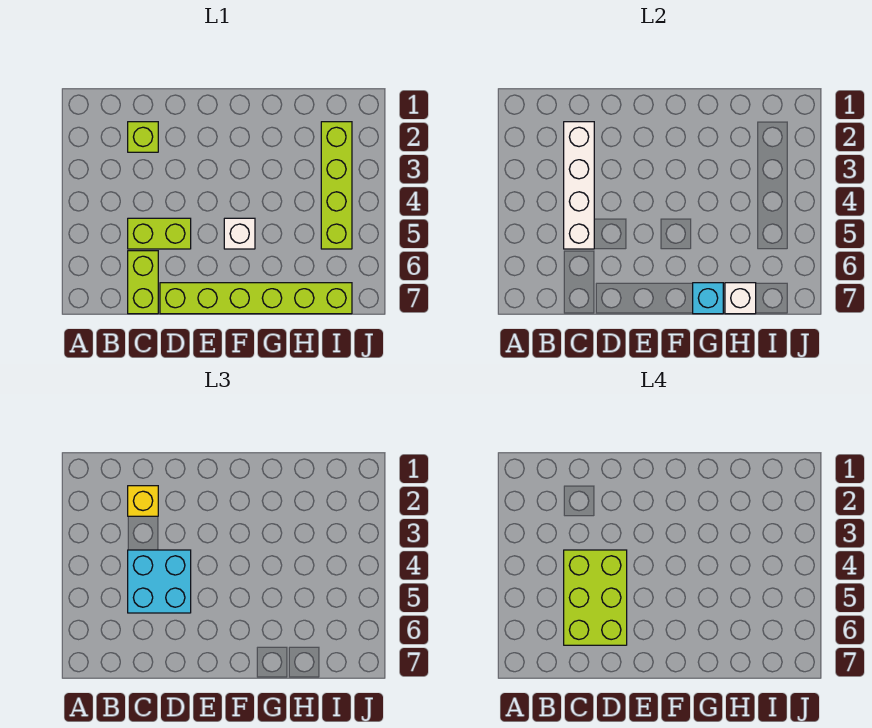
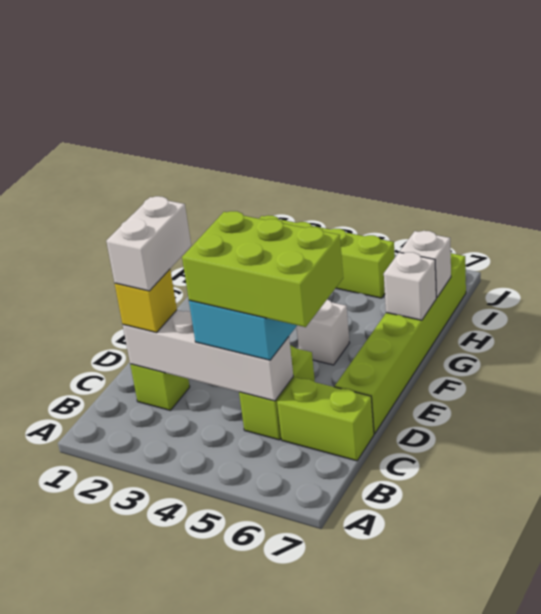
none -> white brick C2:D2 level 4
cyan brick G7 level 2 -> white brick G7 level 2

